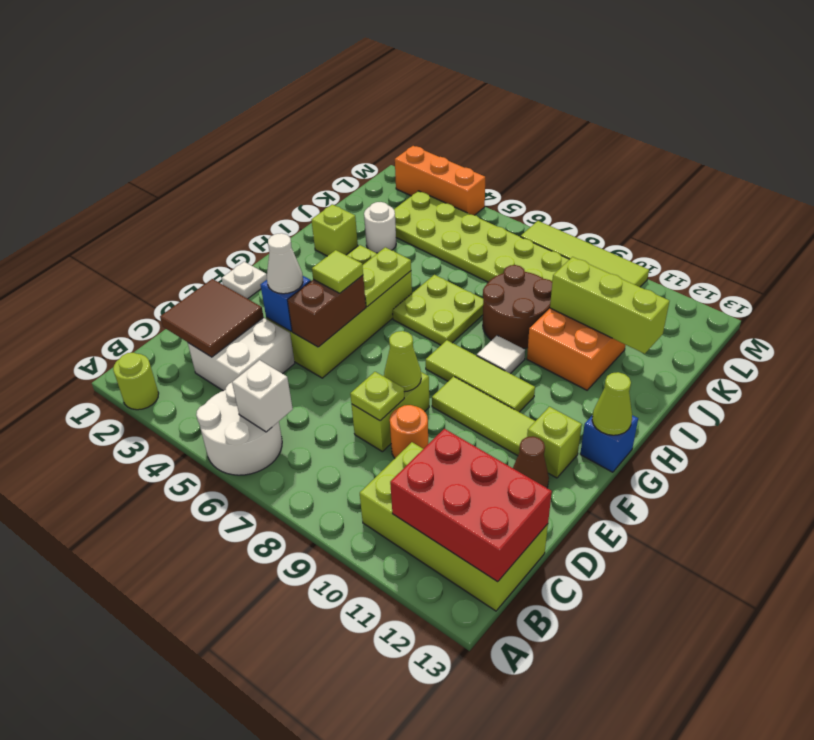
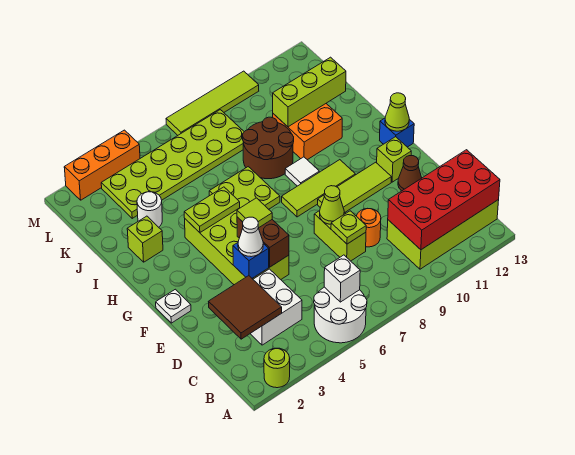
red brick B11:C13 level 2 -> red brick B10:C13 level 2
lime plate G5:H5 level 2 -> lime plate H4:H5 level 2

